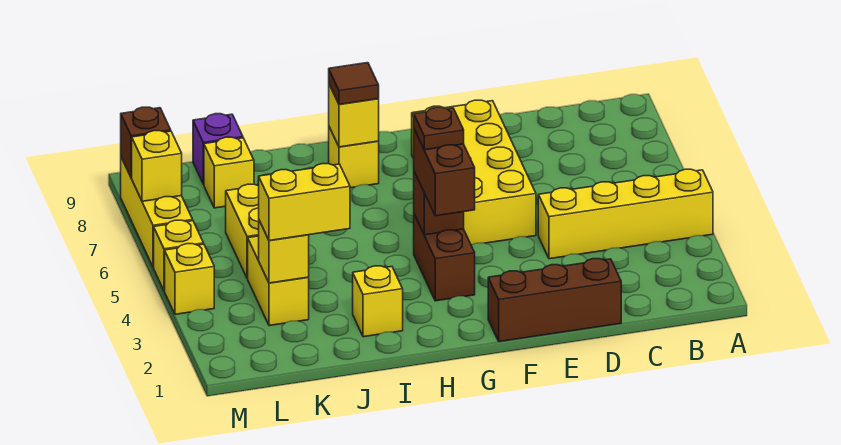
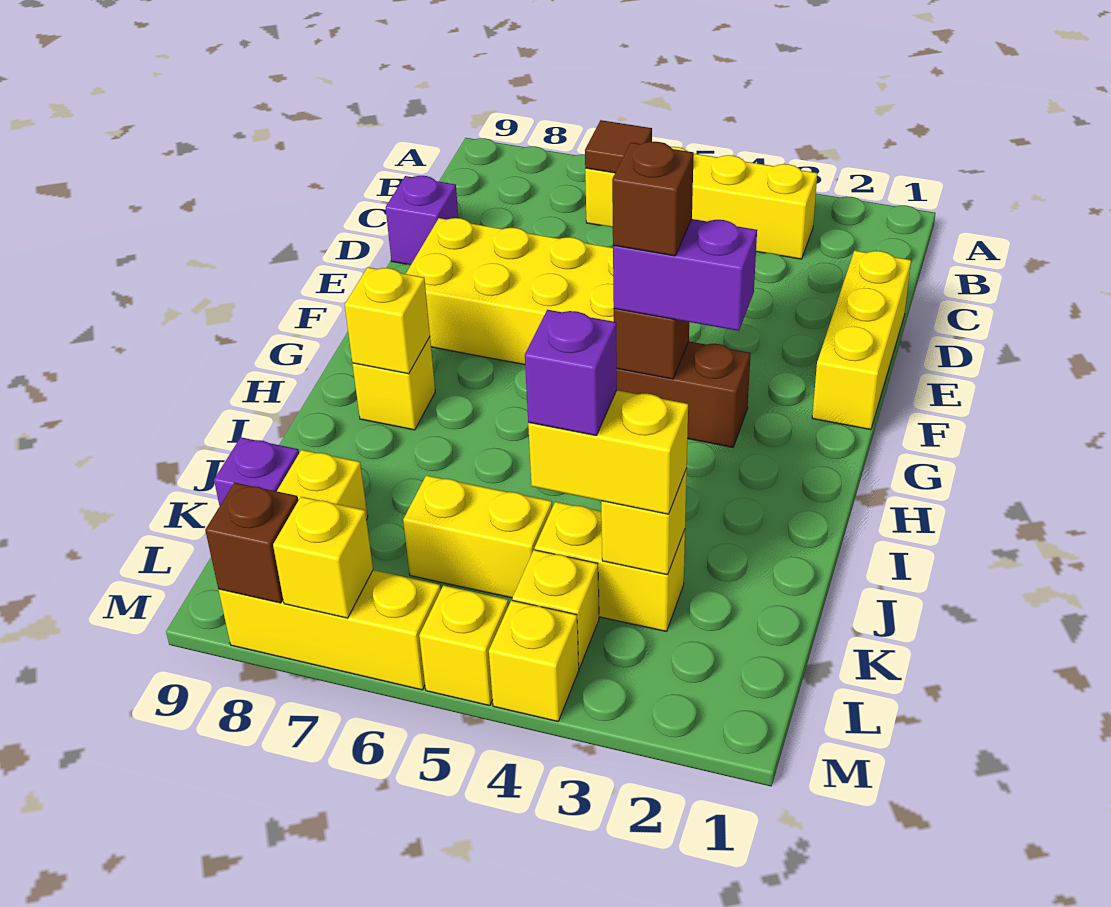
yellow brick A4:D4 level 1 -> yellow brick B3:B6 level 1
brown brick D1:F1 level 1 -> yellow brick D1:F1 level 1
none -> purple brick D9 level 1
brown brick G3:G4 level 3 -> purple brick G3:G4 level 3
brown plate G4 level 4 -> brown brick G4 level 4
brown tile H8 level 3 -> brown tile B6 level 2
yellow brick I2 level 1 -> yellow brick L4 level 1
yellow brick J3:K3 level 3 -> yellow brick K3:K4 level 3
none -> purple brick K4 level 4

